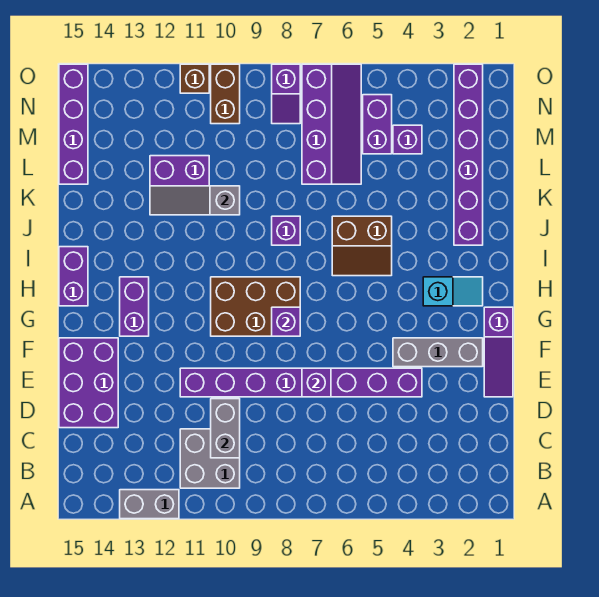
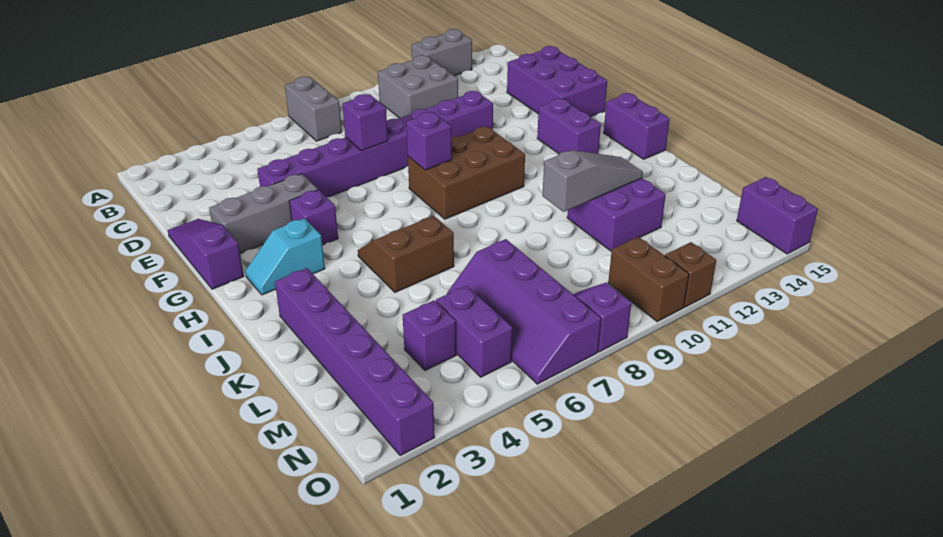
grey brick C10:D10 level 2 -> grey brick A7:B7 level 1
purple brick J8 level 1 -> purple brick G4 level 1
purple brick L15:O15 level 1 -> purple brick N15:O15 level 1

